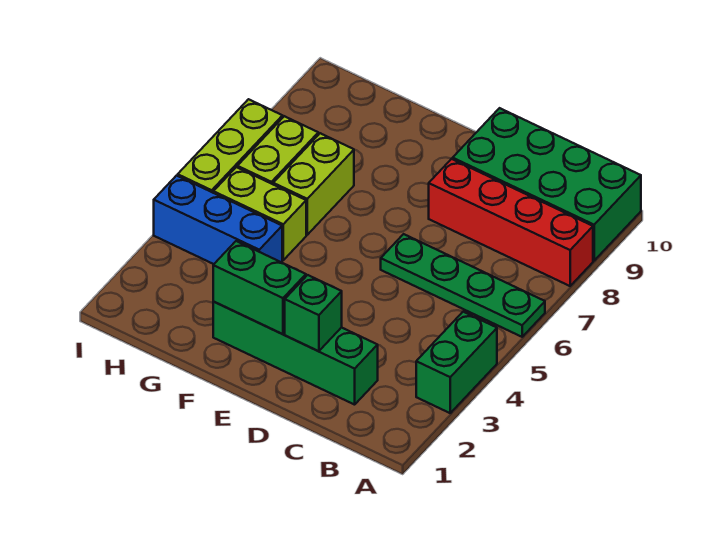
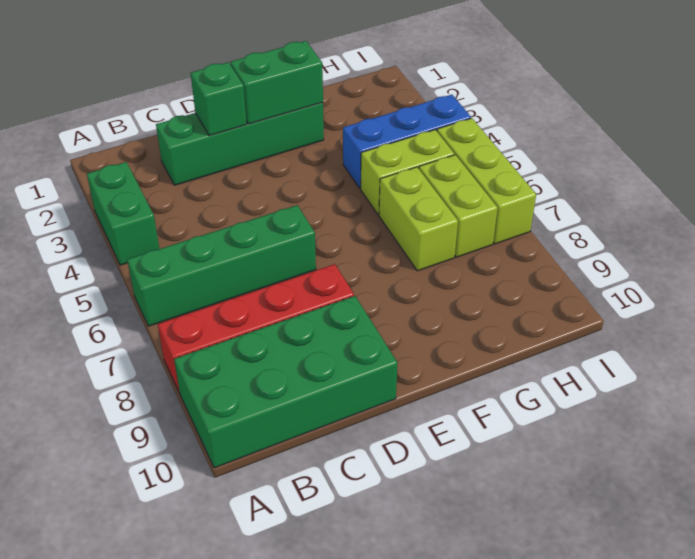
green plate A6:D6 level 1 -> green brick A6:D6 level 1

